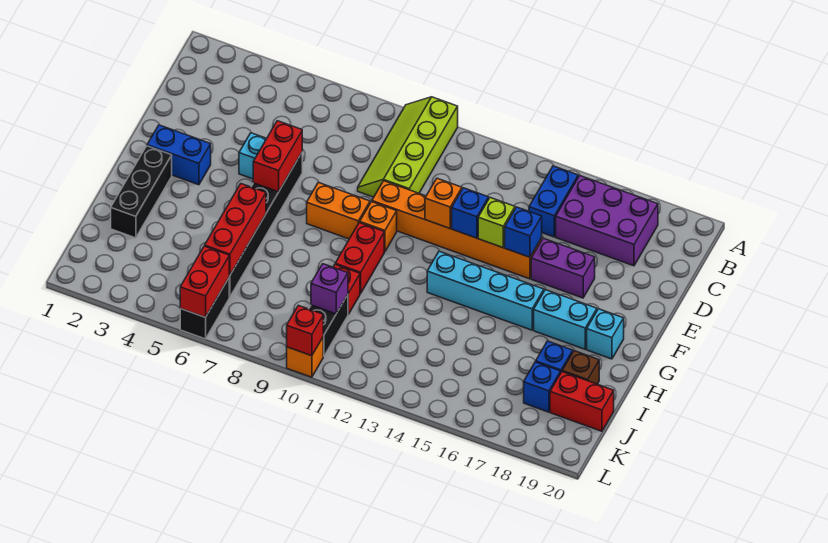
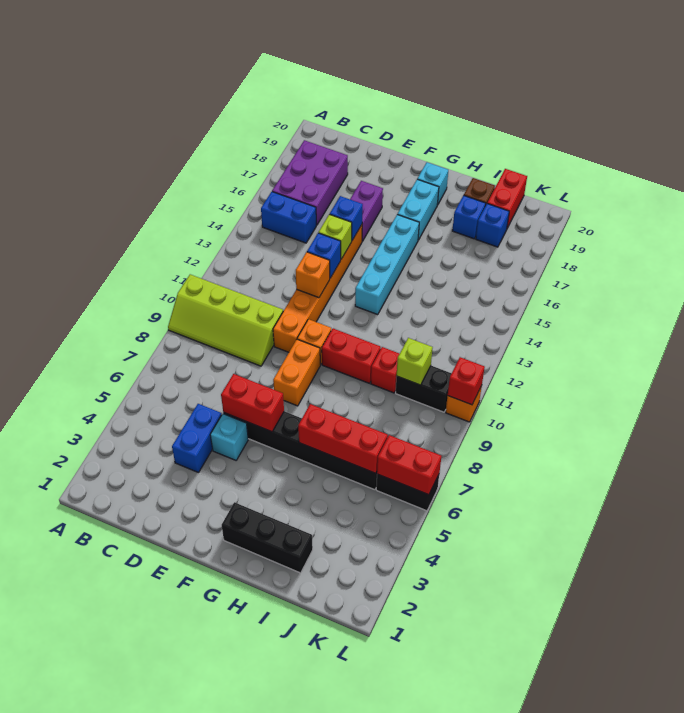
blue brick F2:F3 level 1 -> blue brick D4:D5 level 1
purple brick J10 level 2 -> lime brick J10 level 2

